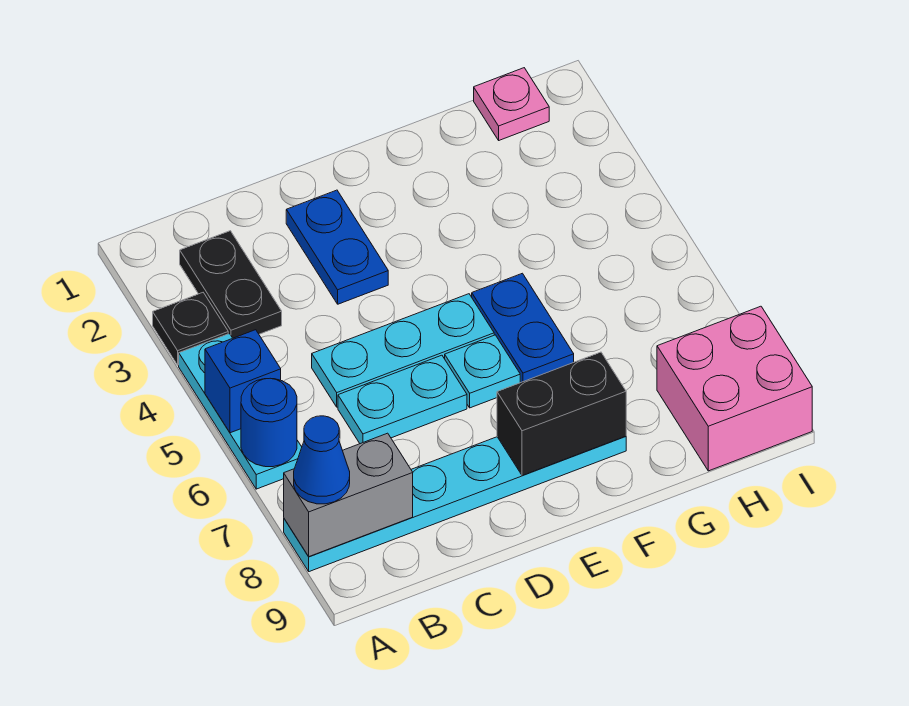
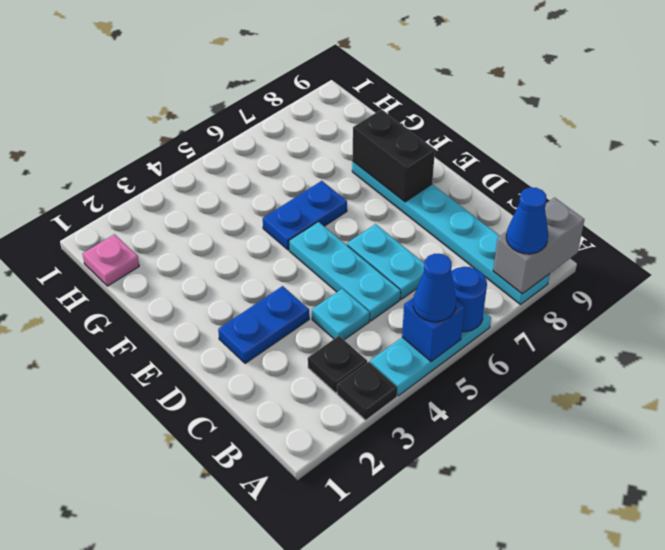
none -> blue cone A5 level 3
grey brick A8:B8 level 2 -> grey brick A8:A9 level 2
black plate B2:B3 level 1 -> black plate B3 level 1
cyan plate E6 level 1 -> cyan plate C4 level 1
pink brick H8:I9 level 1 -> none

